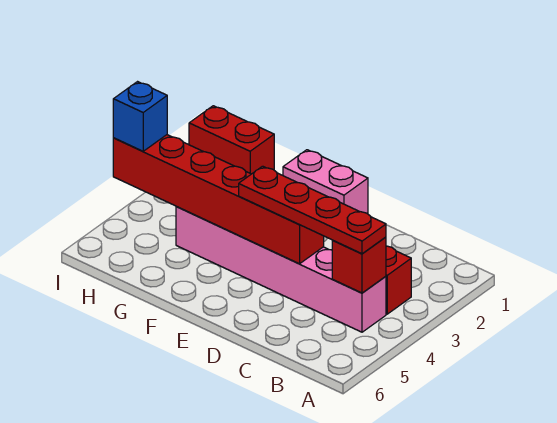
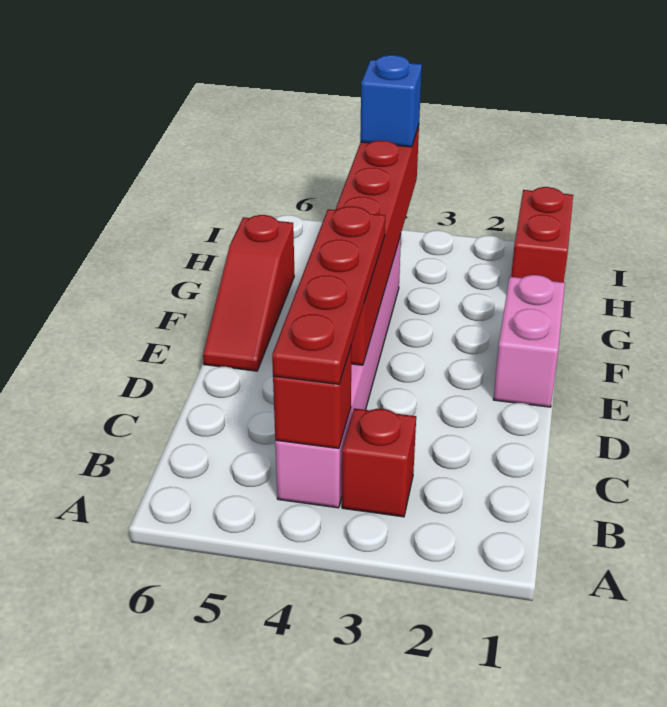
none -> red slope E6:G6 level 1 top G

